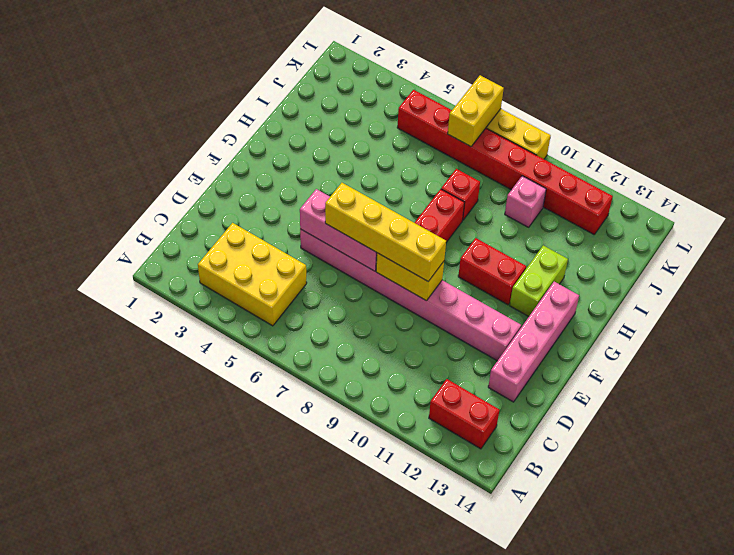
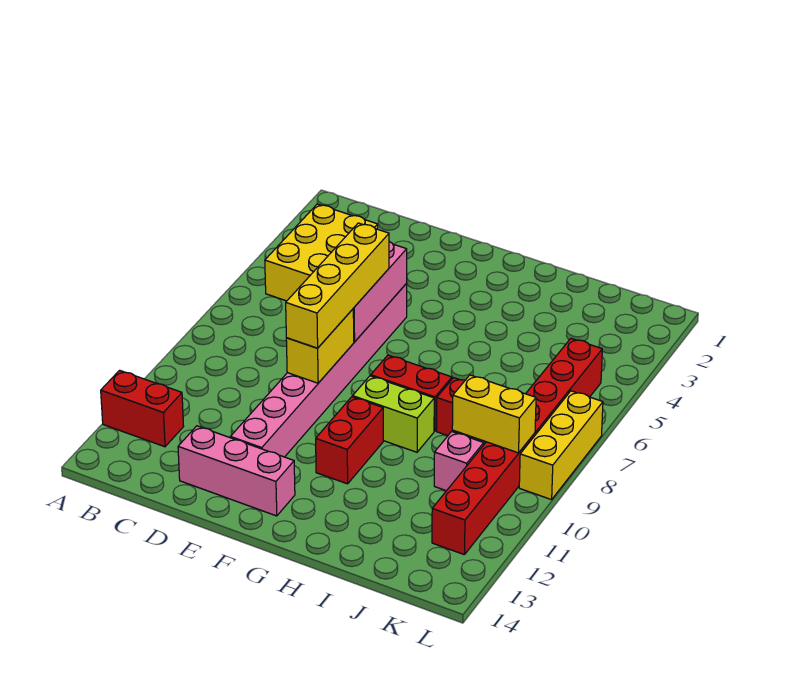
red brick B12:B13 level 1 -> red brick A12:B12 level 1
pink brick D13:G13 level 1 -> pink brick D13:F13 level 1
lime brick G12:H12 level 1 -> lime brick G9:H9 level 1
yellow brick K7:L7 level 2 -> yellow brick J9:K9 level 2

